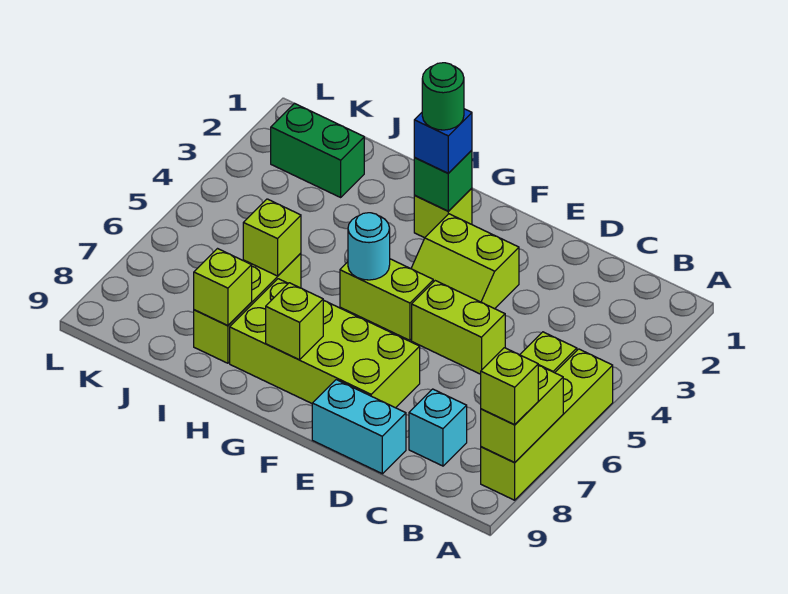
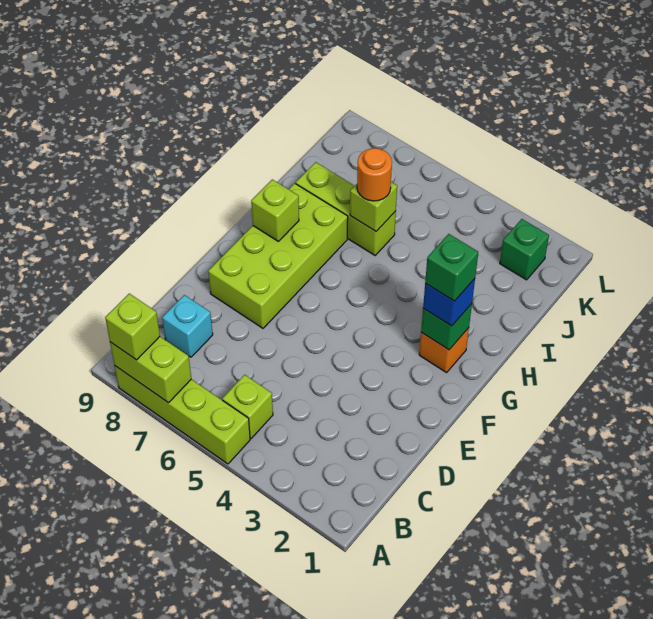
lime brick D5:E5 level 1 -> none
cyan brick D9:E9 level 1 -> none
lime slope E3:F4 level 1 top 3 -> none
lime brick F5:G5 level 1 -> none
lime brick G2 level 1 -> orange brick G2 level 1
green round brick G2 level 4 -> green brick G2 level 4
cyan round brick G5 level 2 -> none
none -> orange round brick I6 level 3
lime brick I8 level 2 -> none
green brick J2:K2 level 1 -> green brick K2 level 1

